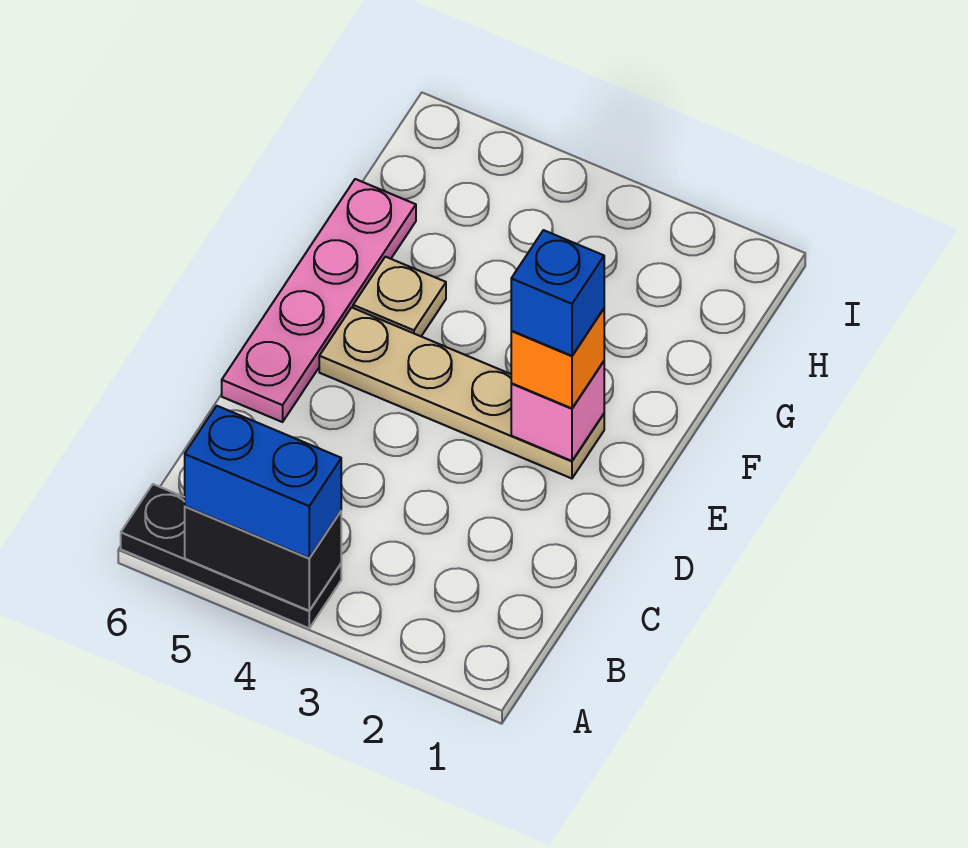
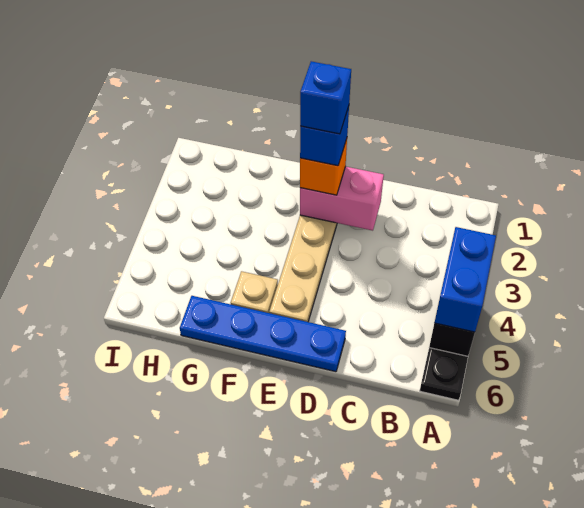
pink plate D6:G6 level 1 -> blue plate D6:G6 level 1
pink brick E2 level 2 -> pink brick D2:E2 level 2
none -> blue brick E2 level 5

